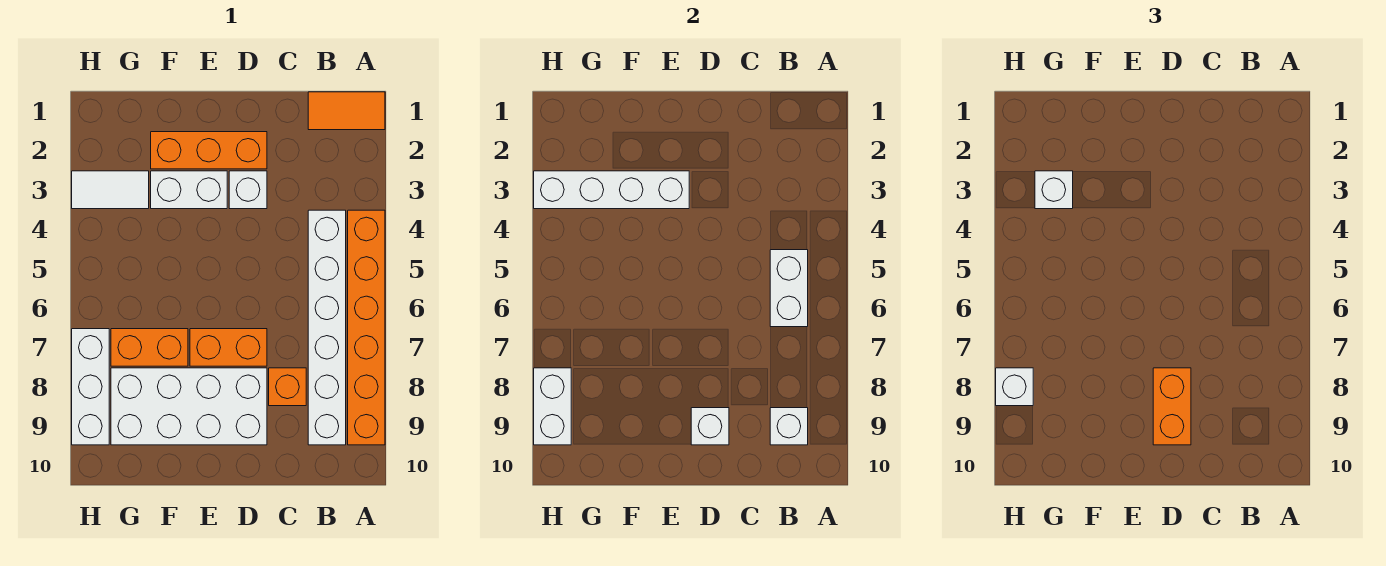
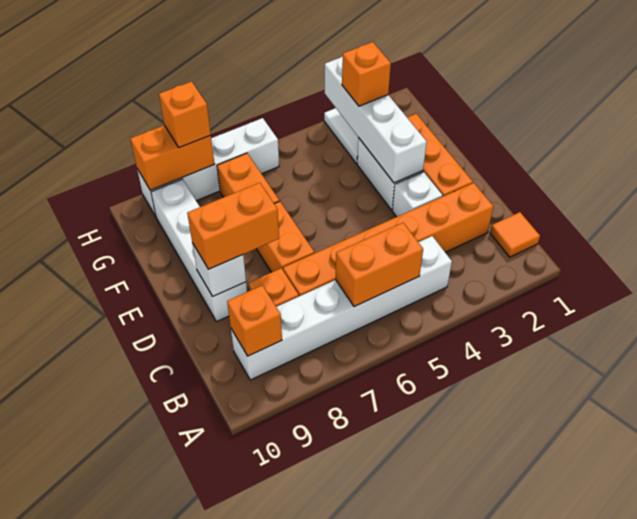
orange tile A1:B1 level 1 -> orange tile B1 level 1
orange brick A4:A9 level 1 -> orange brick C2:C7 level 1
white brick B5:B6 level 2 -> orange brick B5:B6 level 2
white brick B9 level 2 -> orange brick B9 level 2
white brick D8:G9 level 1 -> white brick D9:G9 level 1
white brick G3 level 3 -> orange brick G3 level 3
white brick H7:H9 level 1 -> white brick H6:H9 level 1
white brick H8:H9 level 2 -> orange brick H8:H9 level 2
white brick H8 level 3 -> orange brick H8 level 3

